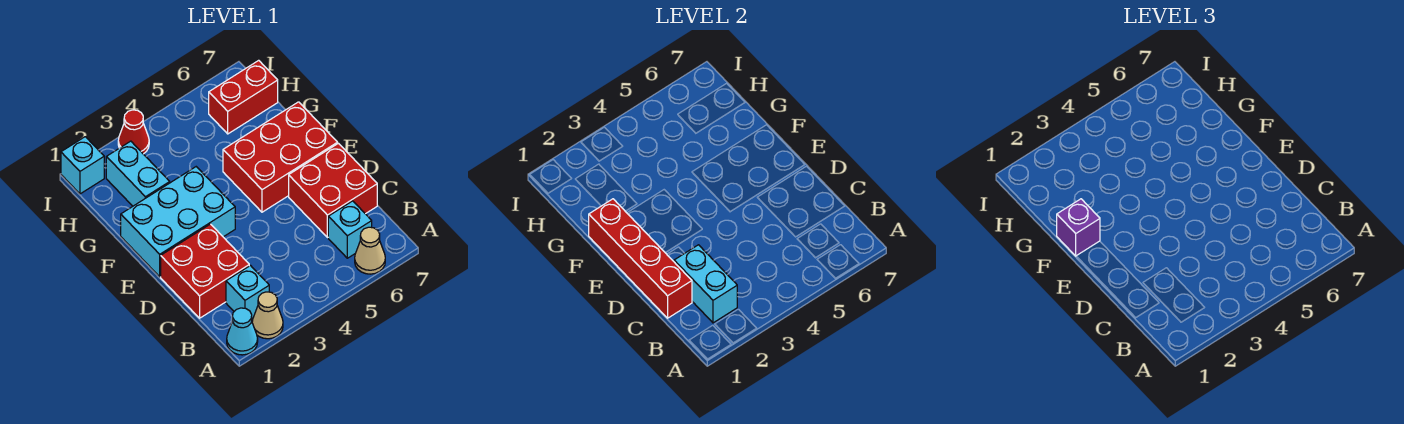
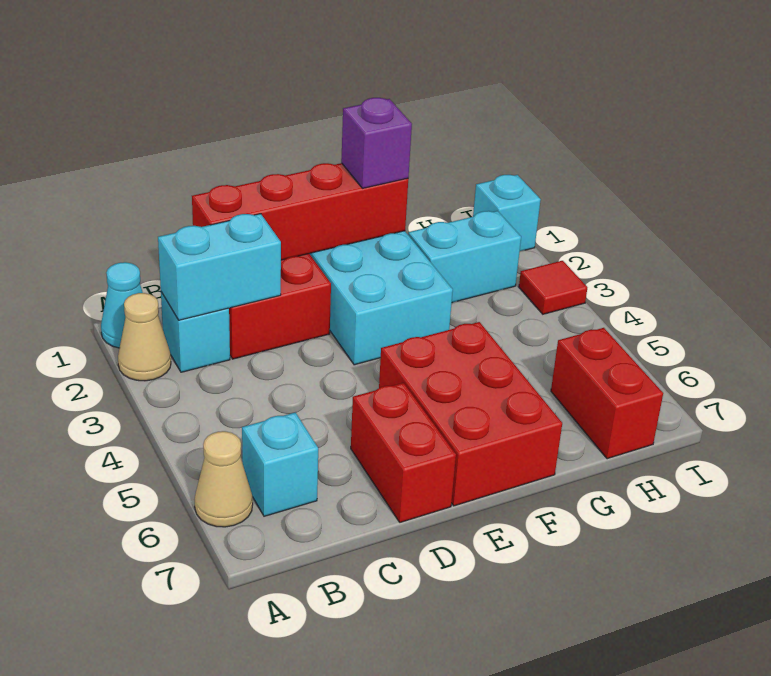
red brick C6:D7 level 1 -> red brick D6:D7 level 1
red cone I3 level 1 -> red tile I3 level 1

